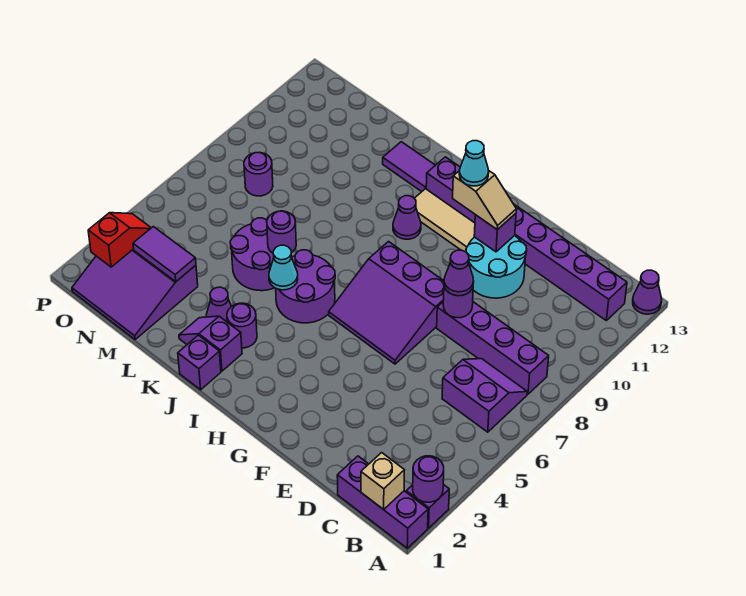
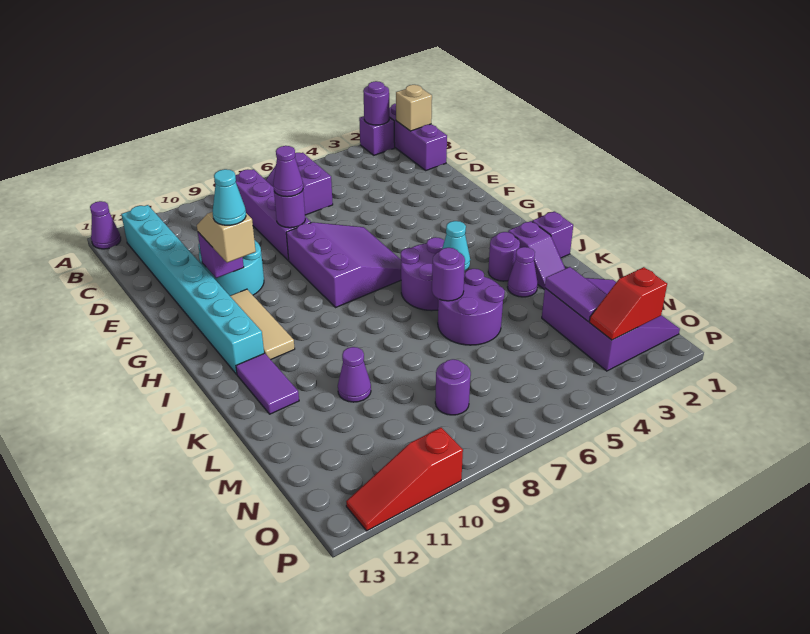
purple brick B12:I12 level 1 -> cyan brick B12:I12 level 1
purple cone I10 level 1 -> purple cone L10 level 1
none -> red slope P10:P12 level 1 top 10

